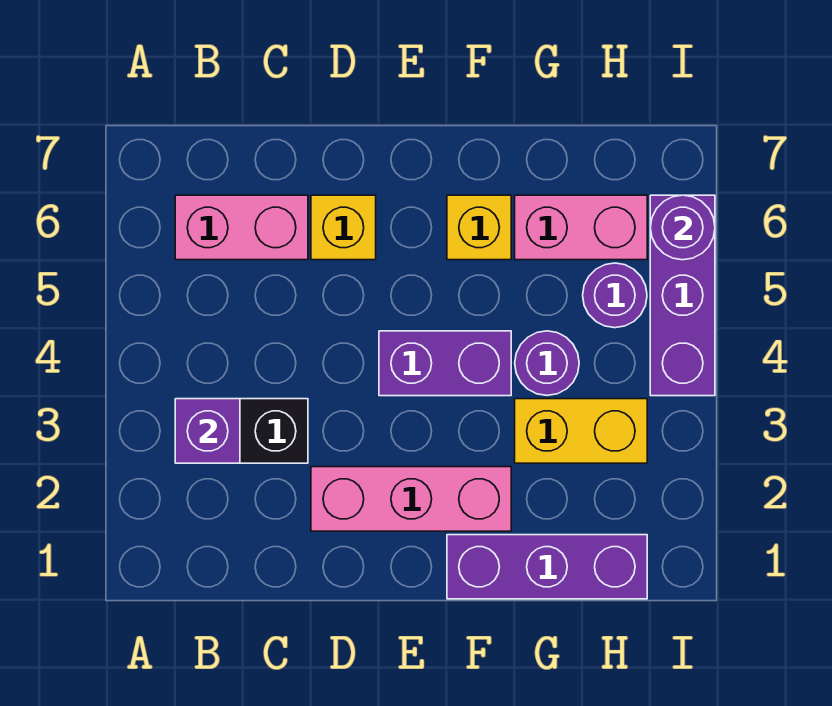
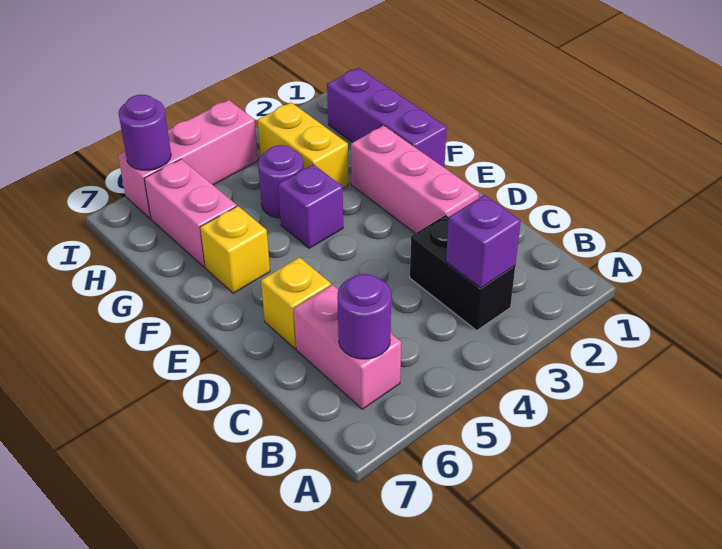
purple brick E4:F4 level 1 -> purple brick F4 level 1
purple round brick H5 level 1 -> purple round brick B6 level 2
purple brick I4:I6 level 1 -> pink brick I4:I6 level 1

